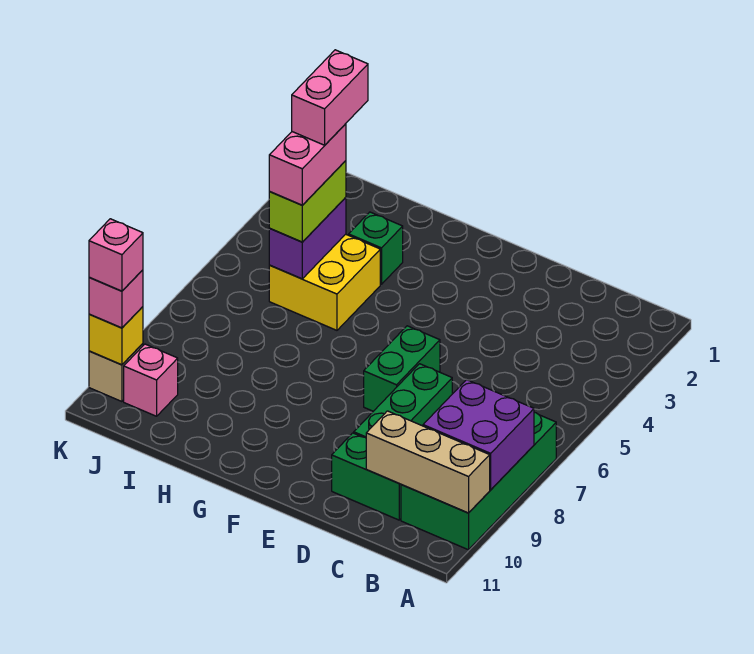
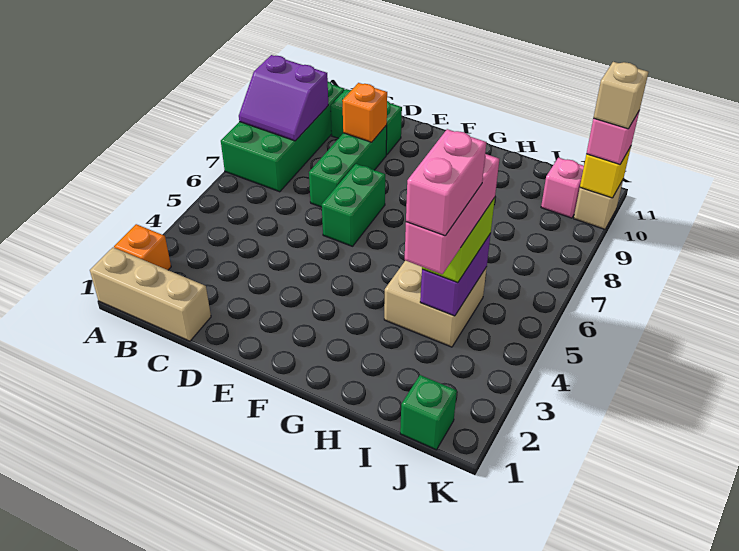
none -> orange brick A2 level 1
purple brick A8:B9 level 2 -> purple slope A8:B9 level 2 top 9
tan brick A10:C10 level 2 -> tan brick A1:C1 level 1
none -> orange brick D9 level 2
green brick H3 level 1 -> green brick J1 level 1
yellow brick H4:I5 level 1 -> tan brick H4:I5 level 1
pink brick I4:I5 level 4 -> pink brick I3:I5 level 4
pink brick K10 level 4 -> tan brick K10 level 4

